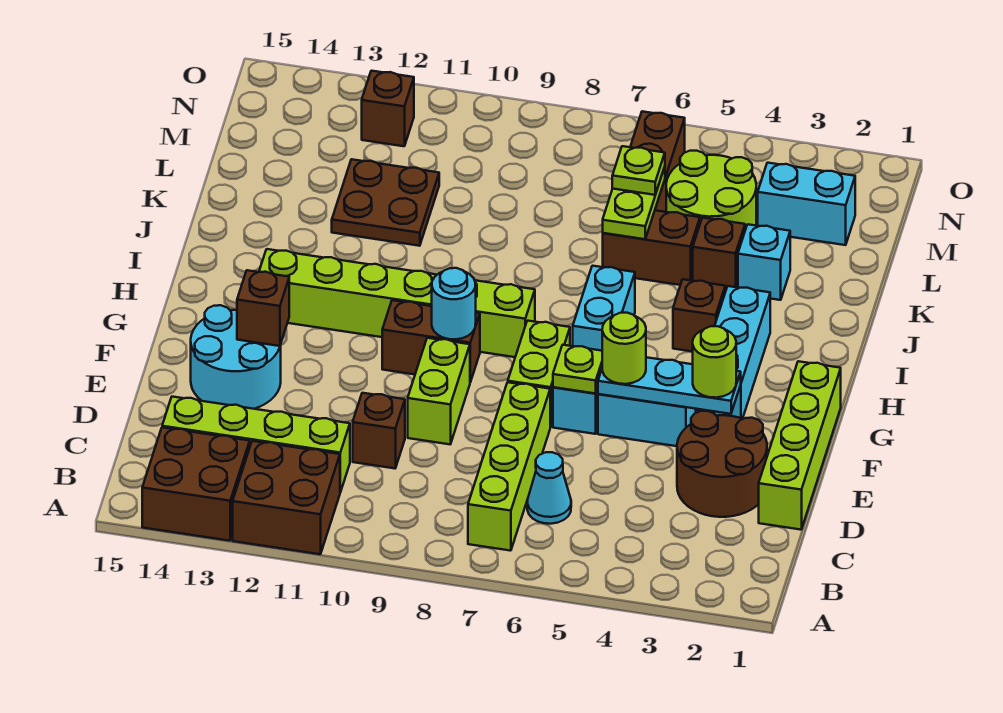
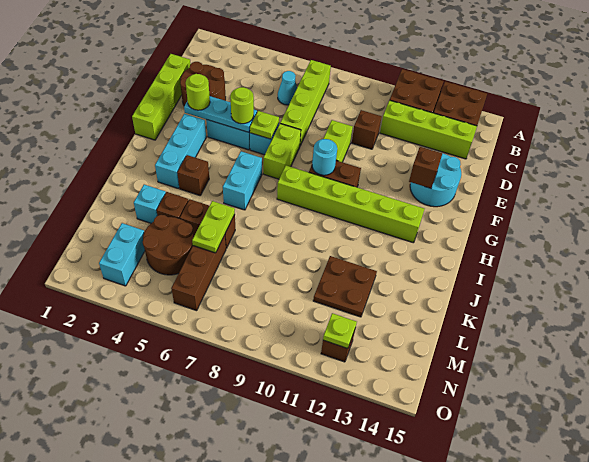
lime round brick L4:M5 level 1 -> brown round brick L4:M5 level 1
lime plate L6 level 3 -> lime plate N12 level 2
cyan brick M2:M3 level 1 -> cyan brick M3:N3 level 1

